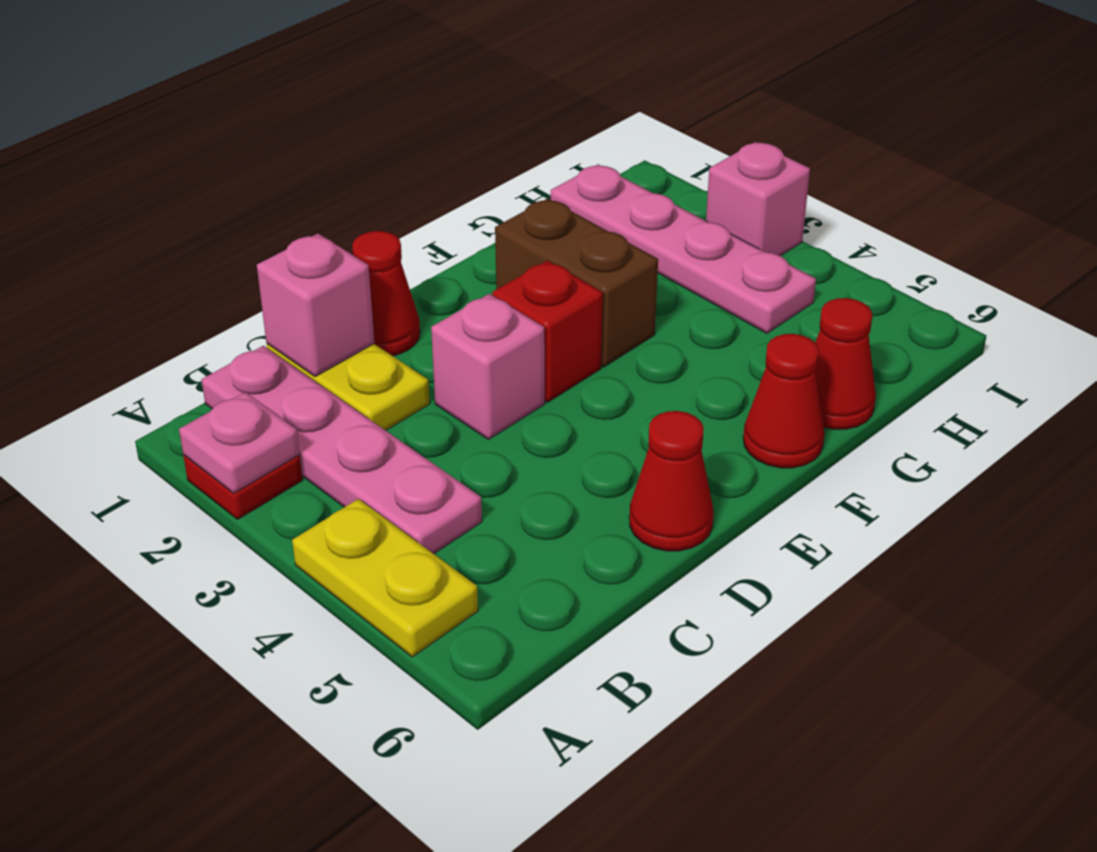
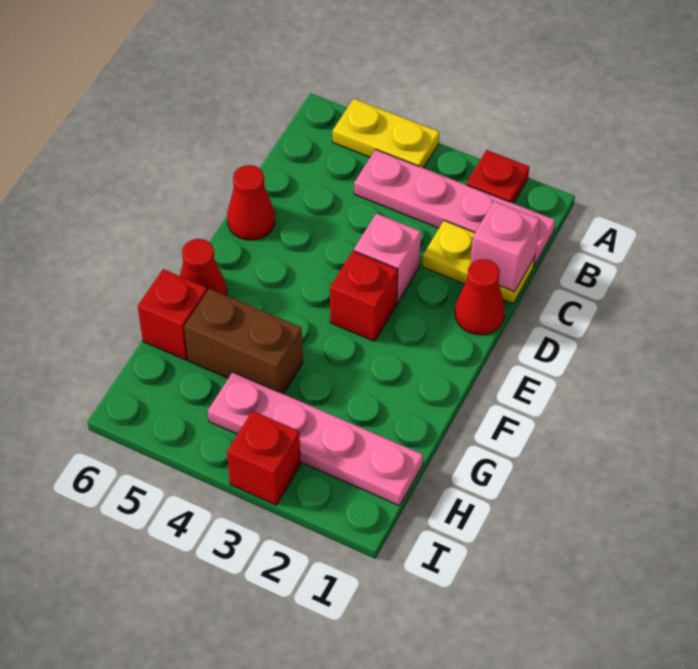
pink plate A2 level 2 -> none
brown brick F2:F3 level 1 -> brown brick G4:G5 level 1
red cone G6 level 1 -> red brick G6 level 1
pink brick I3 level 1 -> red brick I3 level 1

